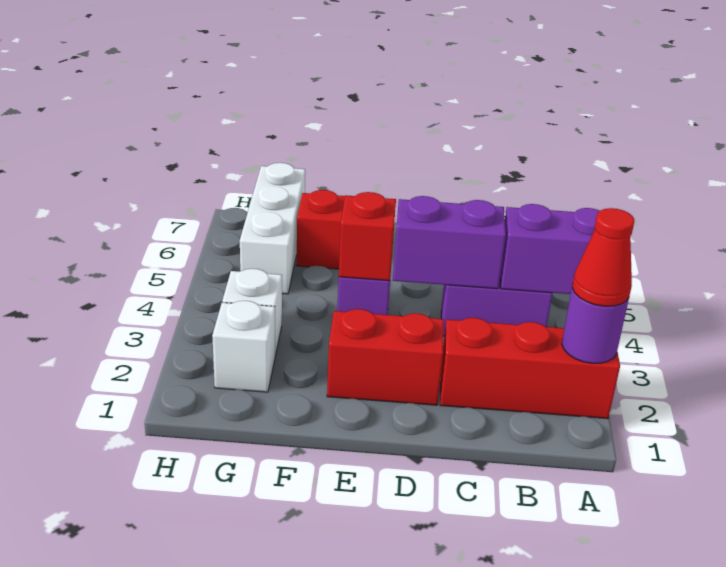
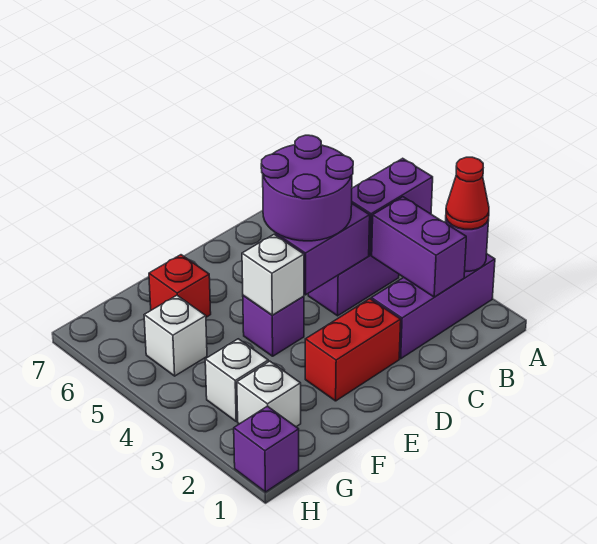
red brick A2:C2 level 1 -> purple brick A2:C2 level 1
none -> purple brick B2:B3 level 2
none -> purple round brick C4:D5 level 3
red brick E4 level 2 -> white brick E4 level 2
white brick G5:G7 level 1 -> white brick G5 level 1
none -> purple brick H1 level 1

